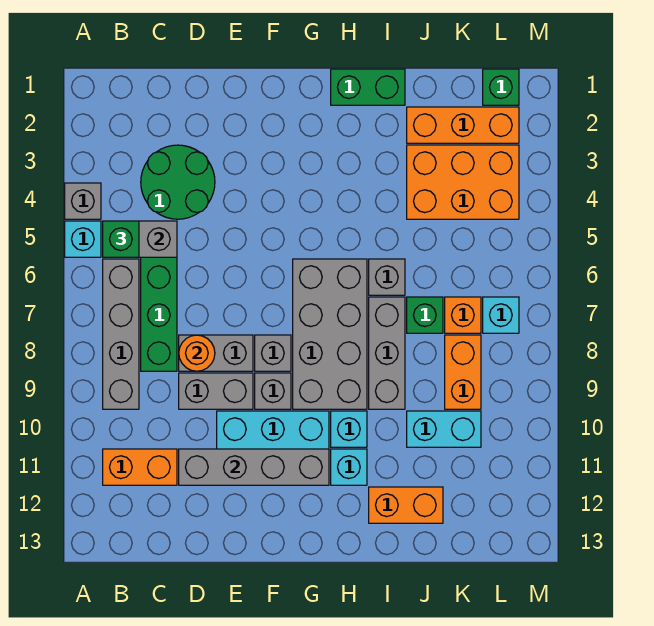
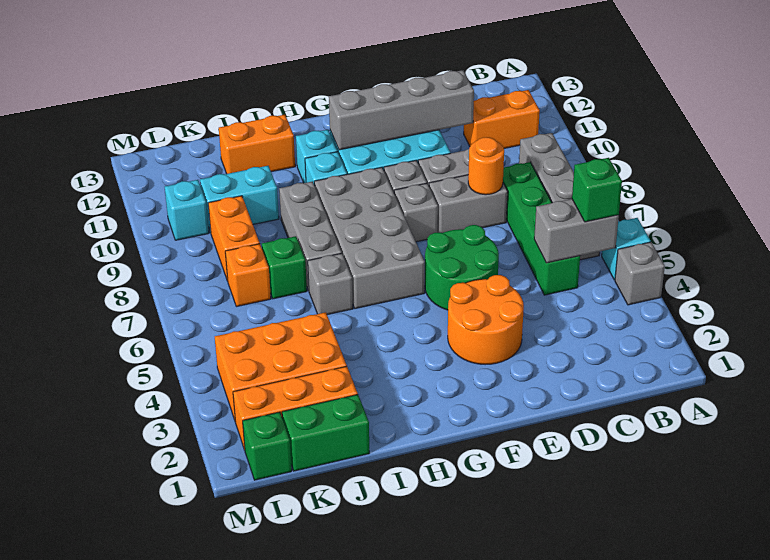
green round brick C3:D4 level 1 -> green round brick E5:F6 level 1
none -> orange round brick E3:F4 level 1
green brick H1:I1 level 1 -> green brick J1:K1 level 1
cyan brick L7 level 1 -> cyan brick L10 level 1

